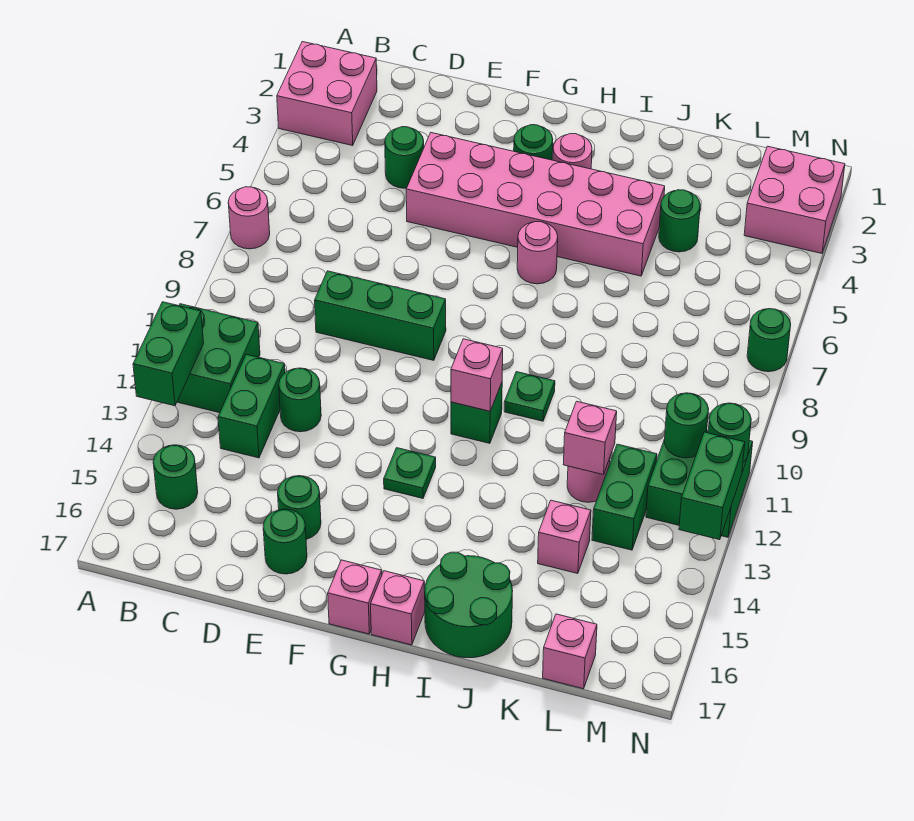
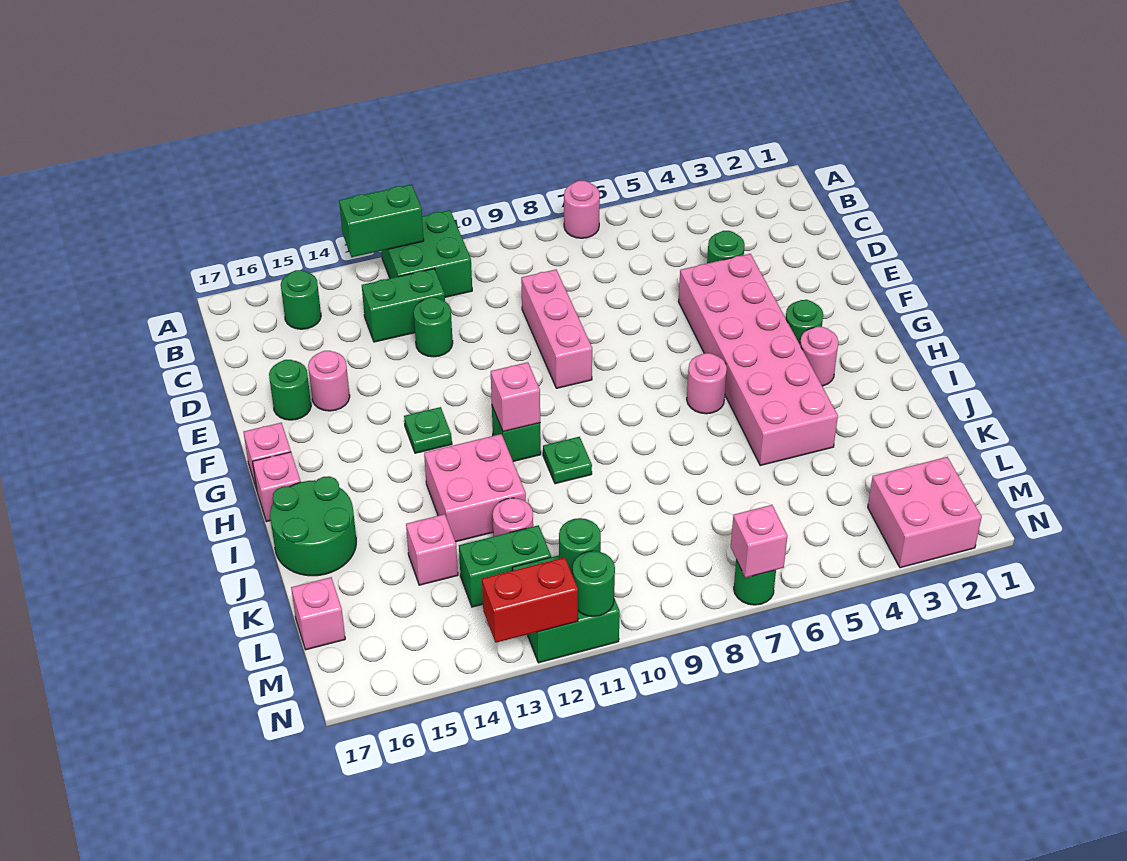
pink brick A2:B3 level 1 -> pink brick I12:J13 level 1
green brick D9:F9 level 1 -> pink brick D9:F9 level 1
green round brick E15 level 1 -> pink round brick E15 level 1
green round brick K4 level 1 -> none
pink brick K12 level 2 -> pink brick N7 level 2
green brick N12:N13 level 2 -> red brick N12:N13 level 2

